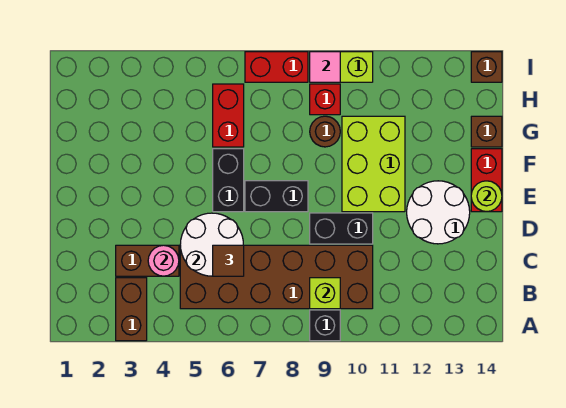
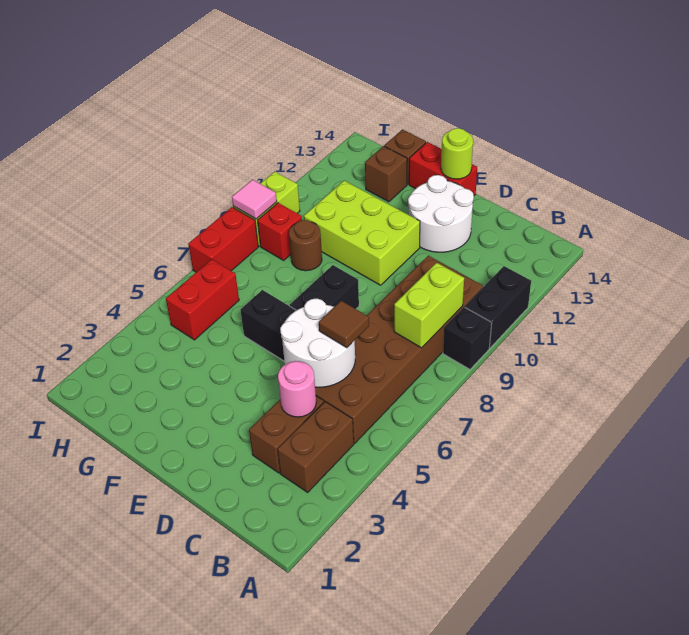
brown brick A3:B3 level 1 -> brown brick B3:B4 level 1
lime brick B9 level 2 -> lime brick B8:B9 level 2
black brick D9:D10 level 1 -> black brick A10:A11 level 1
red brick G6:H6 level 1 -> red brick H5:H6 level 1
brown brick I14 level 1 -> brown brick G13 level 1

